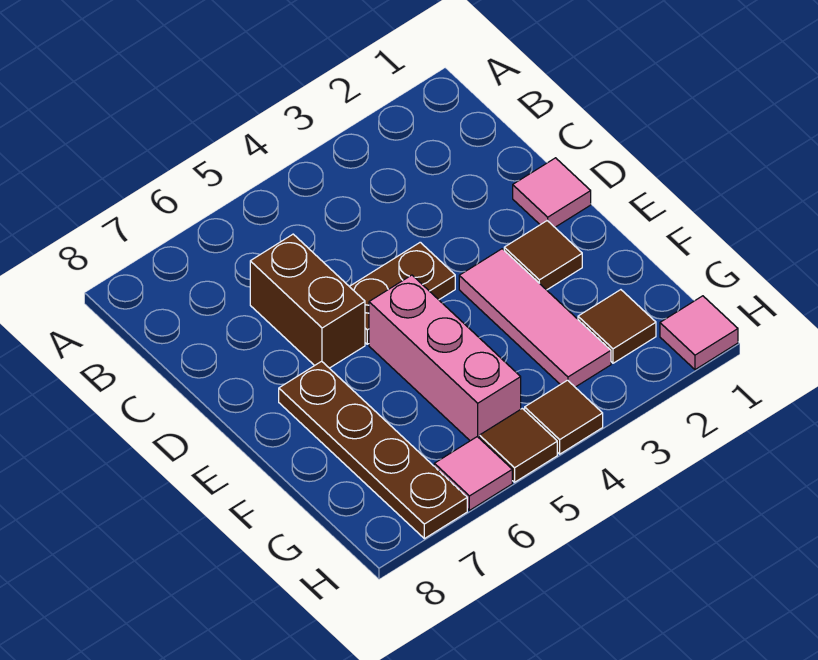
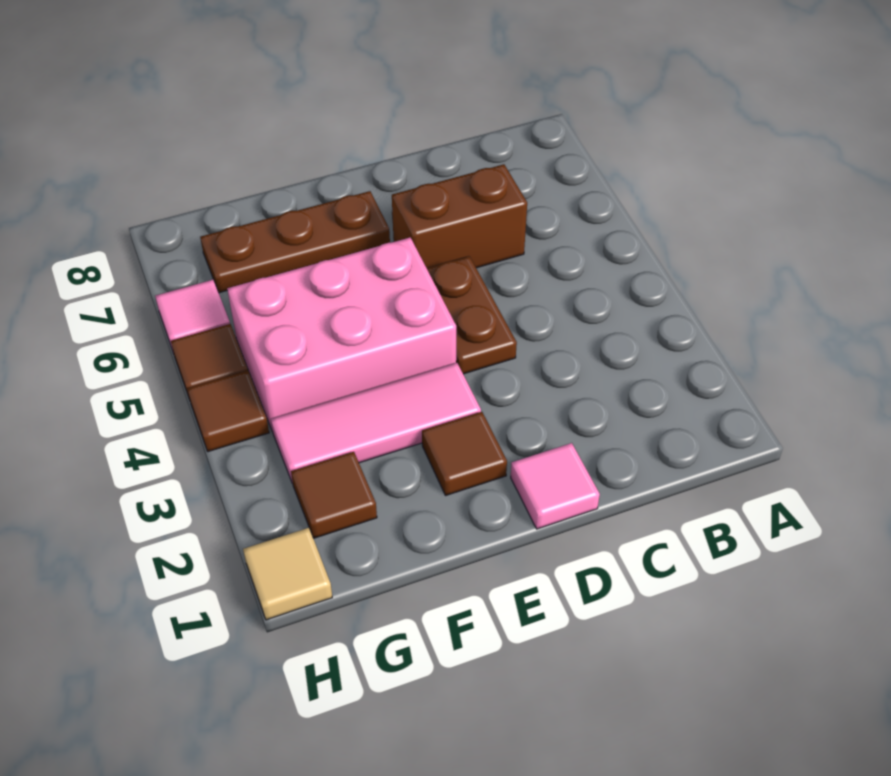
pink brick E5:G5 level 1 -> pink brick E4:G5 level 1
brown plate E7:H7 level 1 -> brown plate E7:G7 level 1
pink tile H1 level 1 -> tan tile H1 level 1

